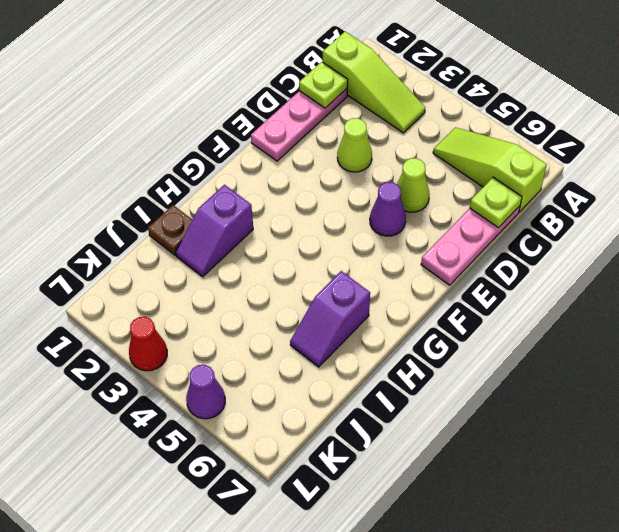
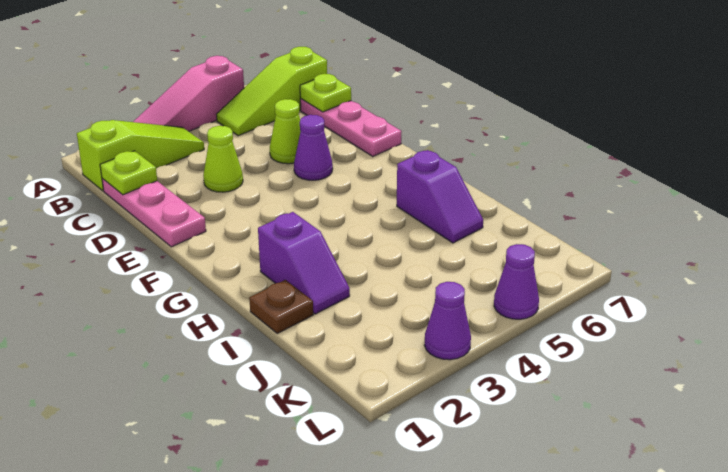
none -> pink slope A3:A5 level 1 top 5
red cone L3 level 1 -> purple cone L3 level 1

